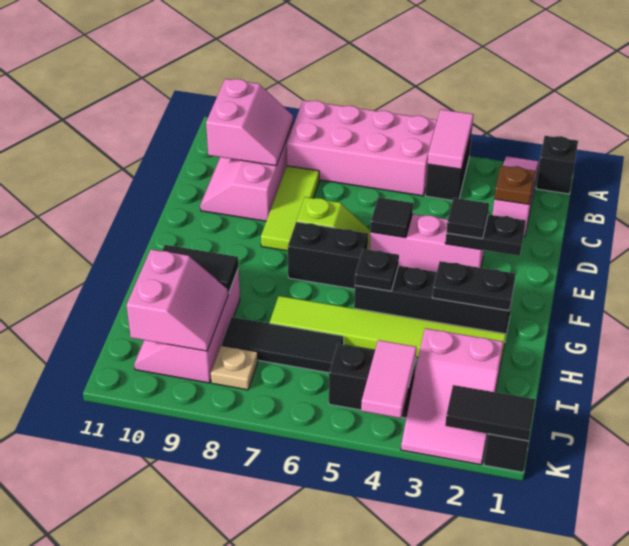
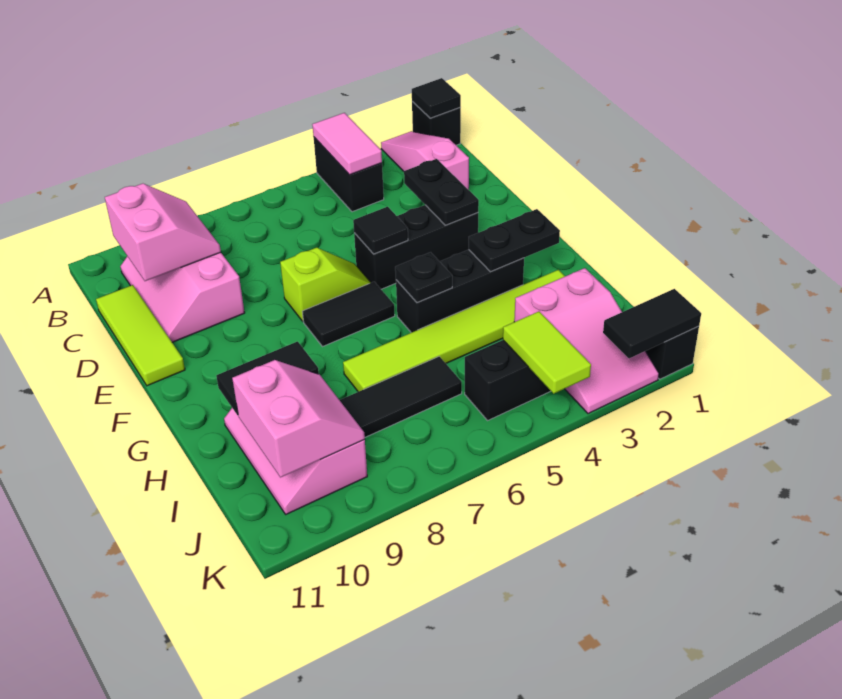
pink brick A5:B8 level 1 -> none
brown plate C2 level 2 -> none
lime tile C8:E8 level 1 -> lime tile C11:E11 level 1
black plate E2:E3 level 2 -> black plate D3:E3 level 2
pink brick E3:E5 level 1 -> black brick E3:E5 level 1
black tile E3 level 3 -> black tile A1 level 2
black brick F6:F7 level 1 -> black tile F6:F7 level 1
black brick G2:G5 level 1 -> black brick G3:G5 level 1
pink tile J4:K4 level 2 -> lime tile J4:K4 level 2
tan plate J8 level 1 -> none

